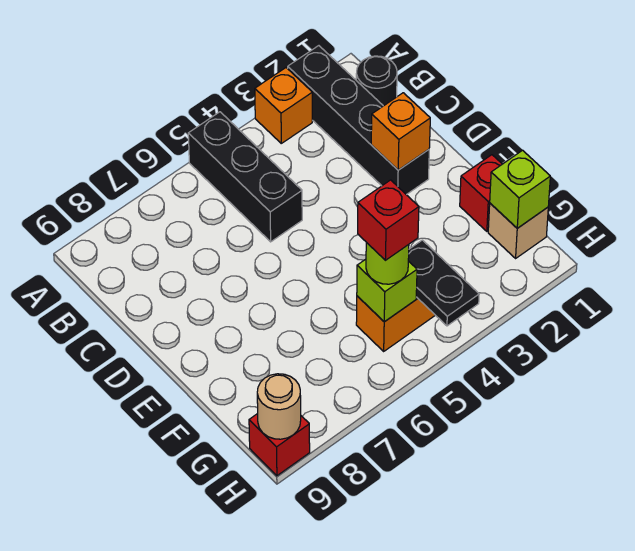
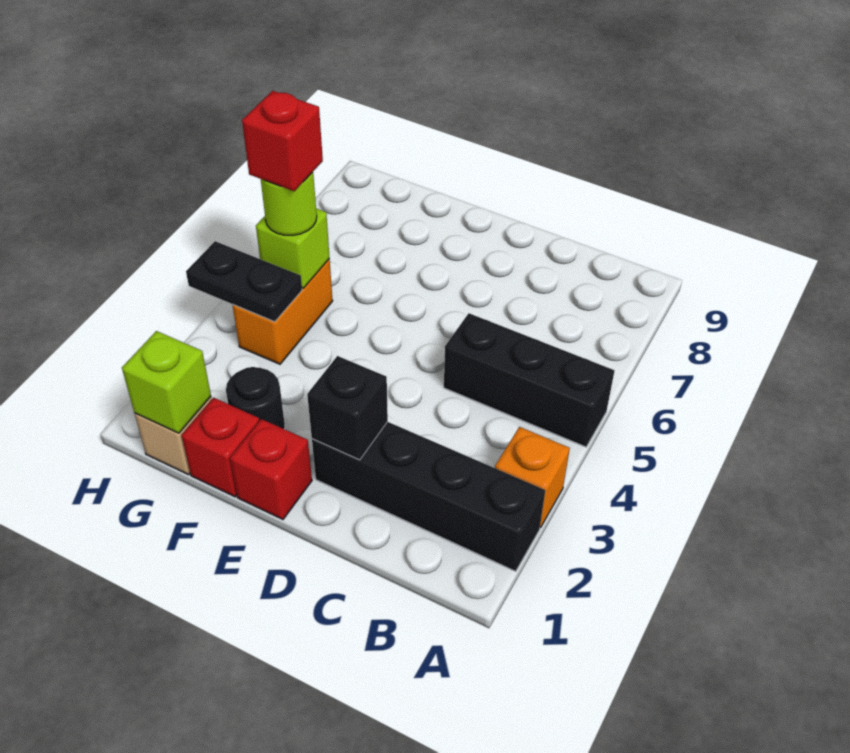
black round brick B1 level 1 -> black round brick F2 level 1
orange brick D2 level 2 -> black brick D2 level 2
red brick H9 level 1 -> red brick E1 level 1
tan round brick H9 level 2 -> none

